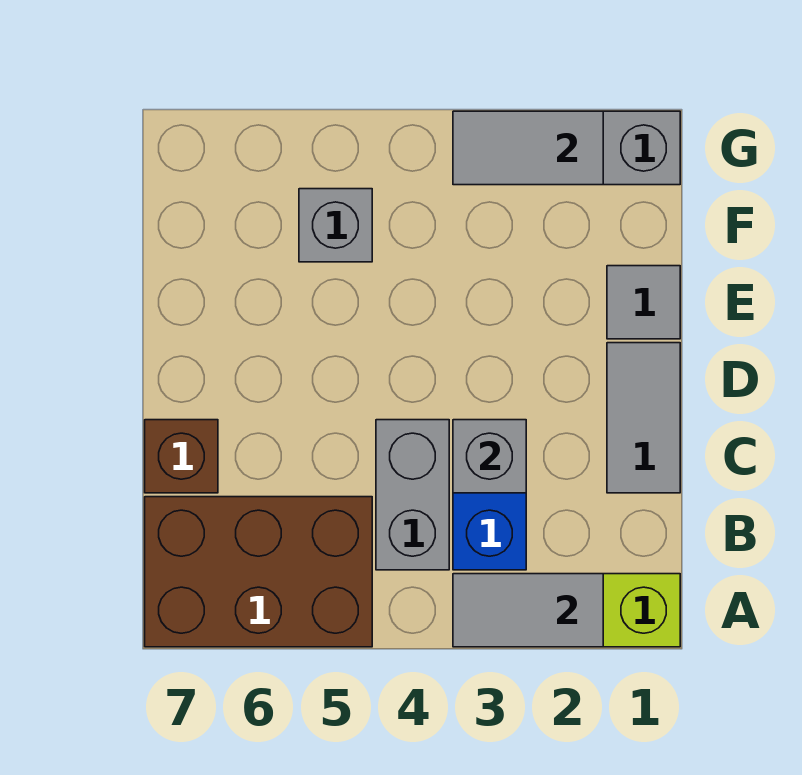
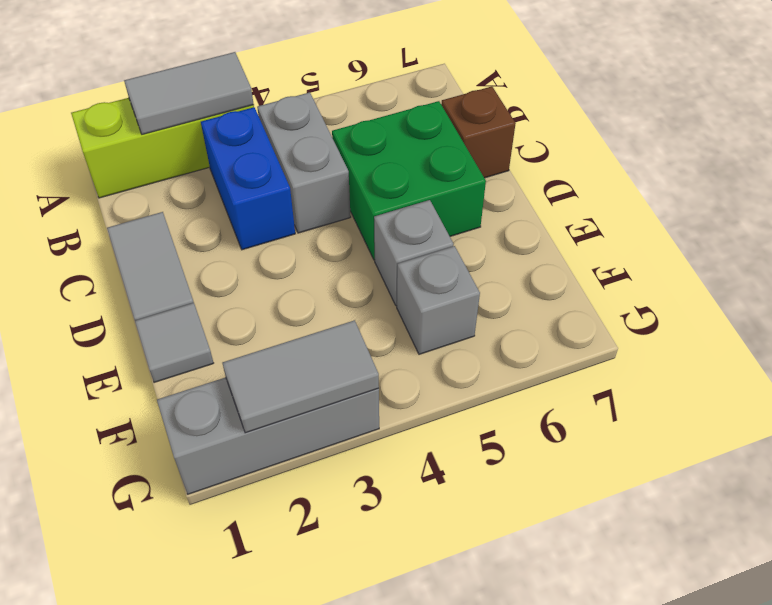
brown brick A5:B7 level 1 -> none
grey brick C3 level 2 -> grey brick E5 level 1
none -> green brick C5:D6 level 1

